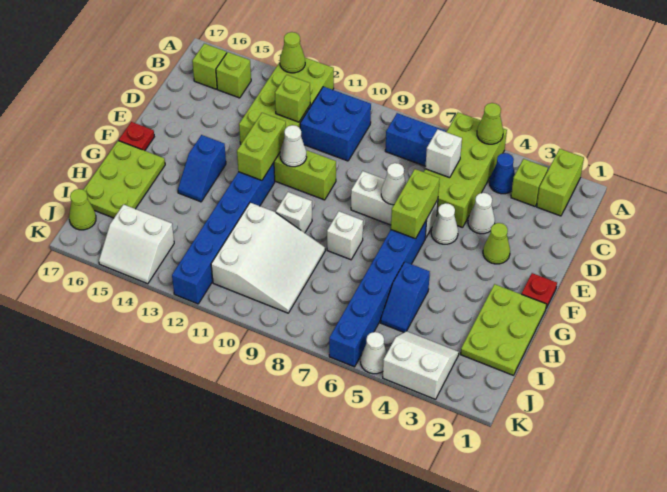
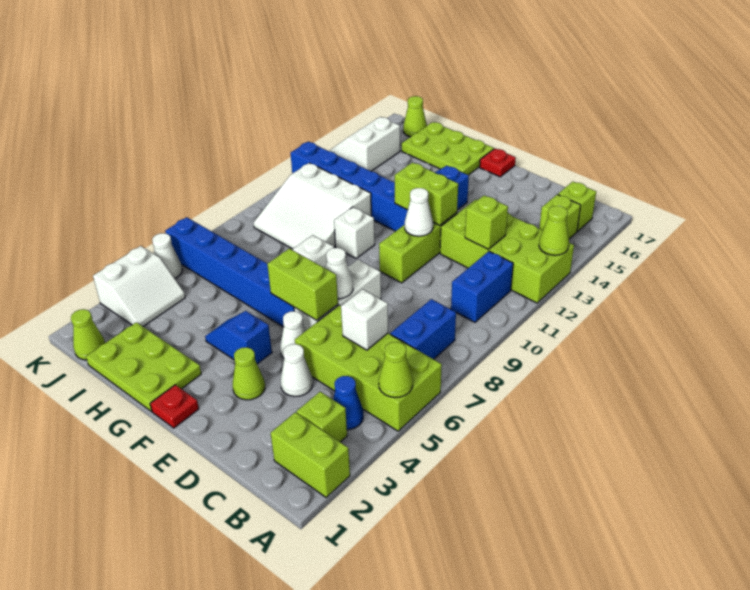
blue brick B10:C11 level 1 -> blue brick B10:B11 level 1
blue slope H5:I5 level 1 top H -> blue slope F4:G4 level 1 top F
none -> lime cone J1 level 1

